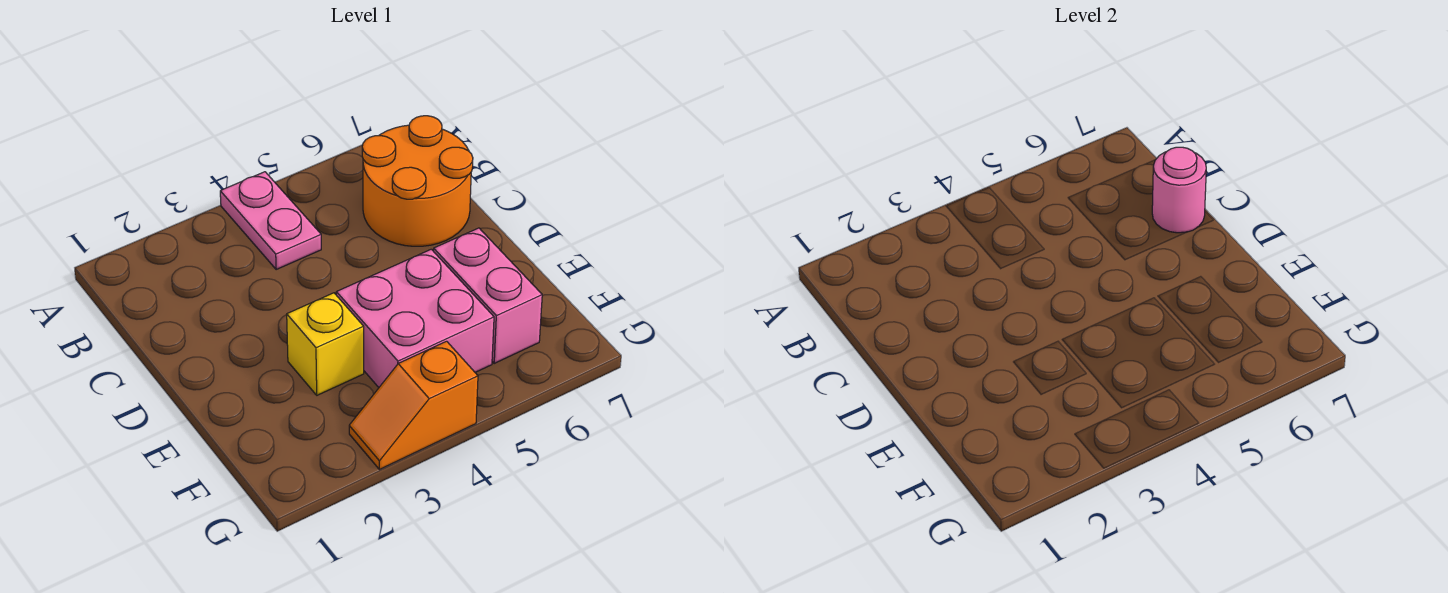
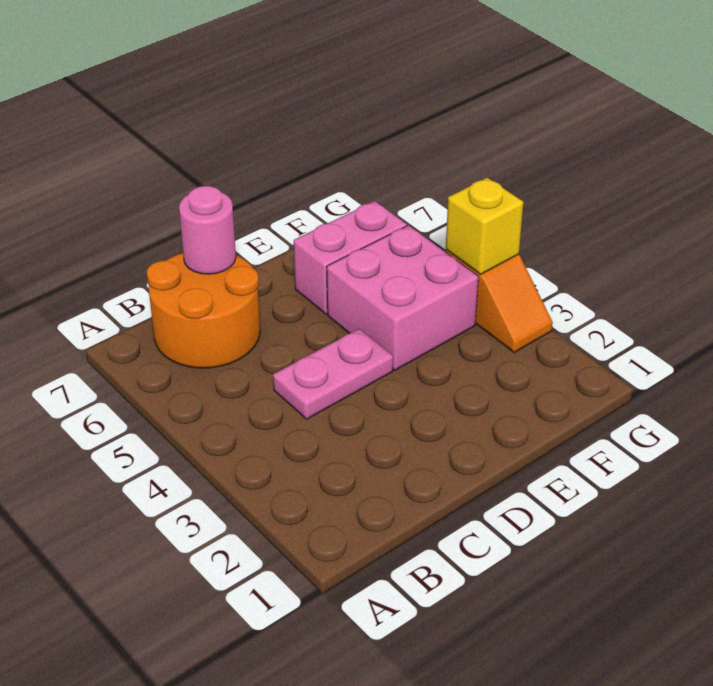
pink plate A4:B4 level 1 -> pink plate C4:D4 level 1
yellow brick E3 level 1 -> yellow brick G4 level 2

